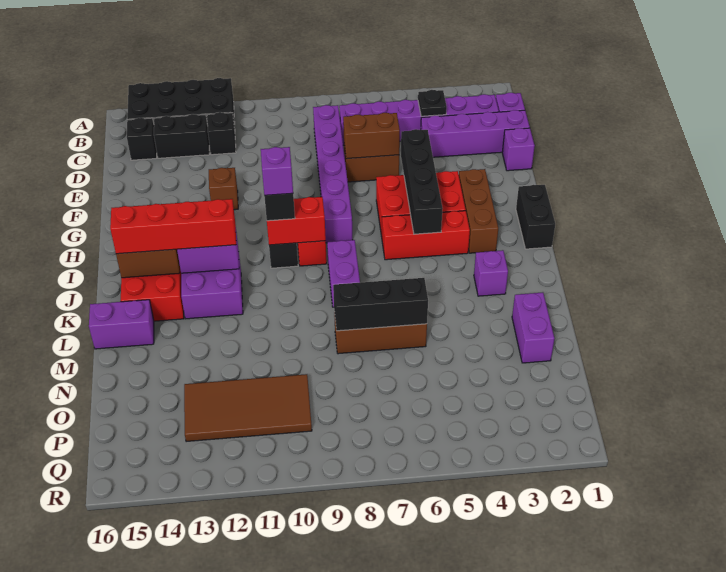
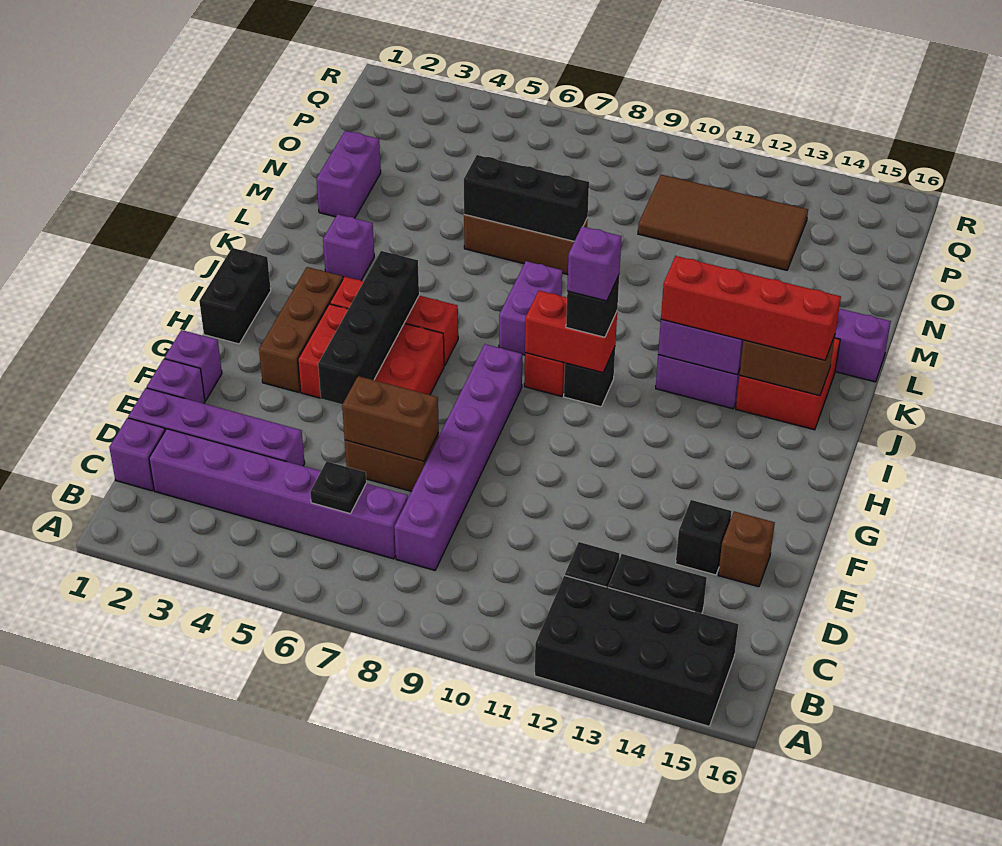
black plate C4 level 2 -> black plate C6 level 2
black brick C15 level 1 -> black brick E14 level 1
none -> purple brick F1 level 1
brown brick F12 level 1 -> brown brick E15 level 1

